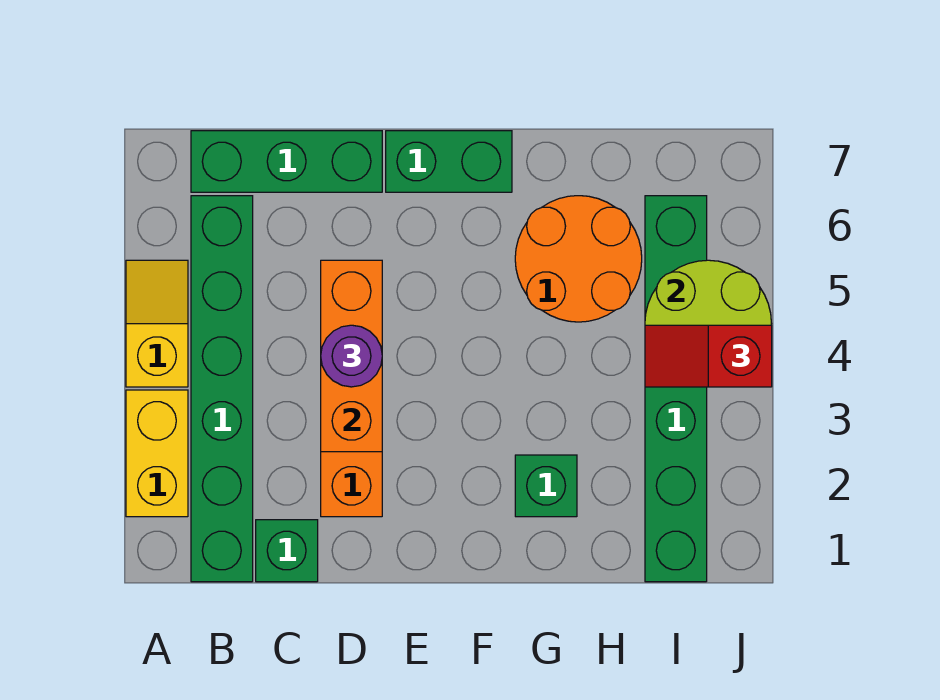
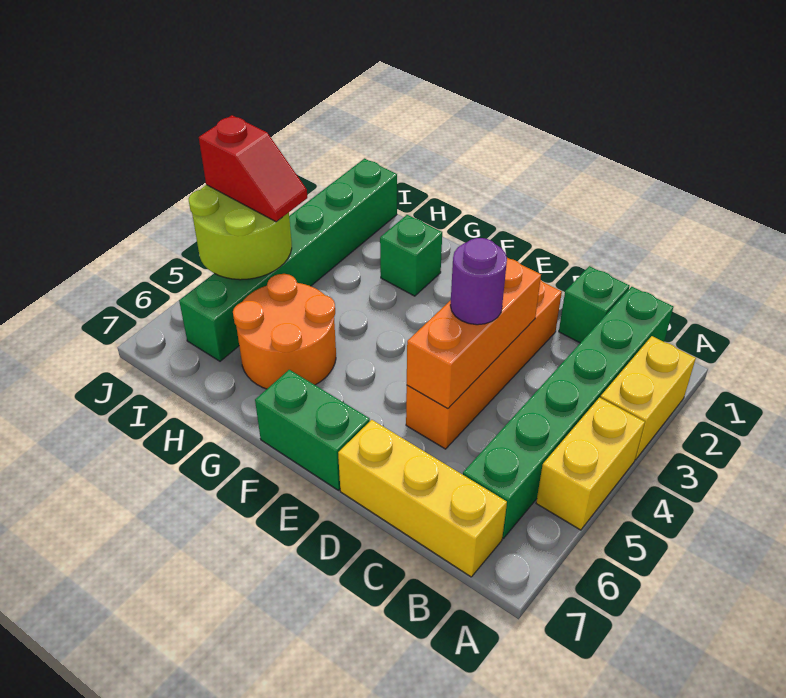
yellow slope A4:A5 level 1 top 4 -> yellow brick A4:A5 level 1
green brick B7:D7 level 1 -> yellow brick B7:D7 level 1

